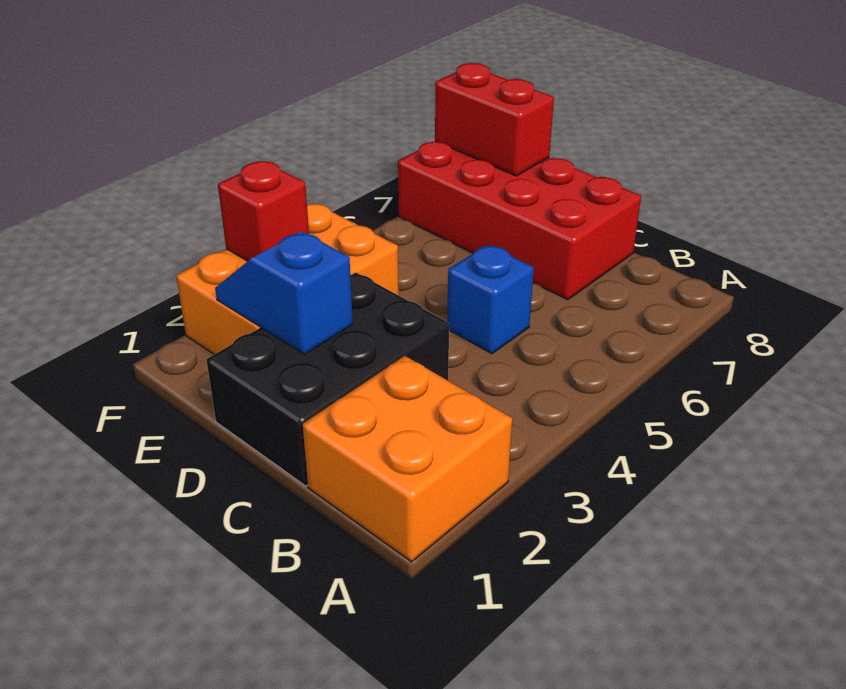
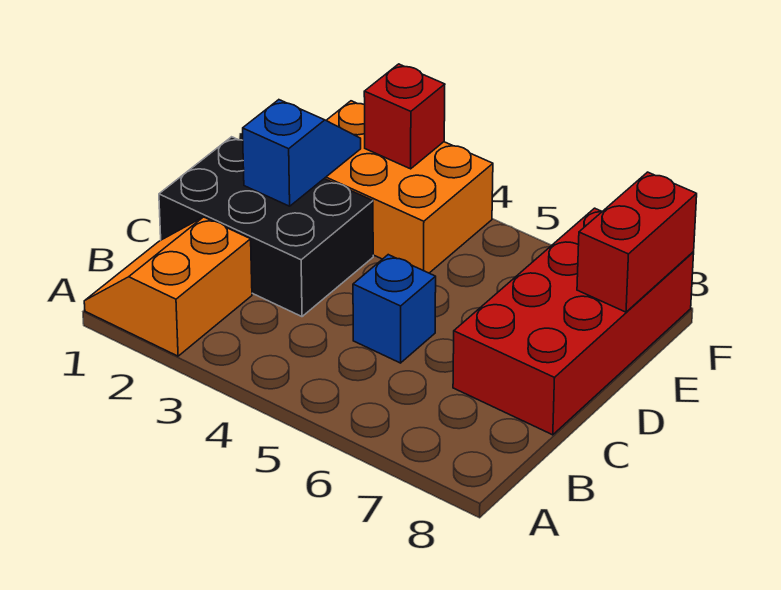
orange brick A1:B2 level 1 -> orange slope A1:B2 level 1 top 2

